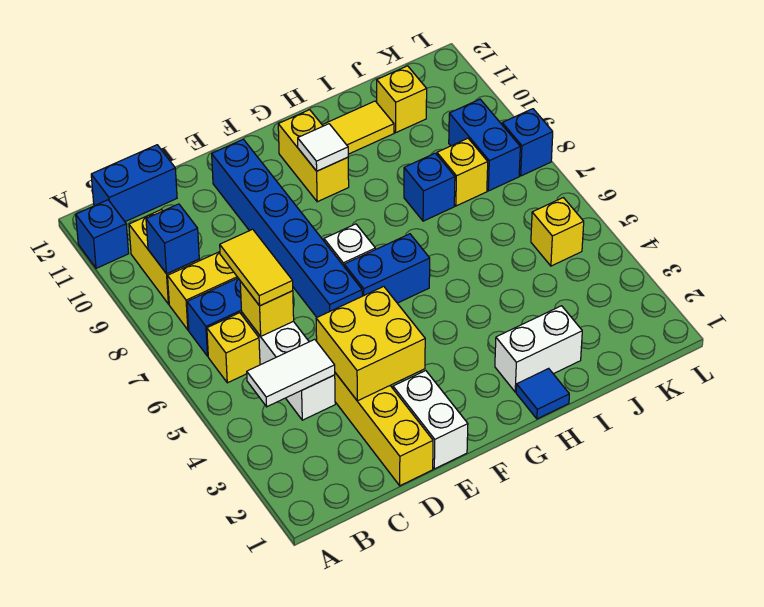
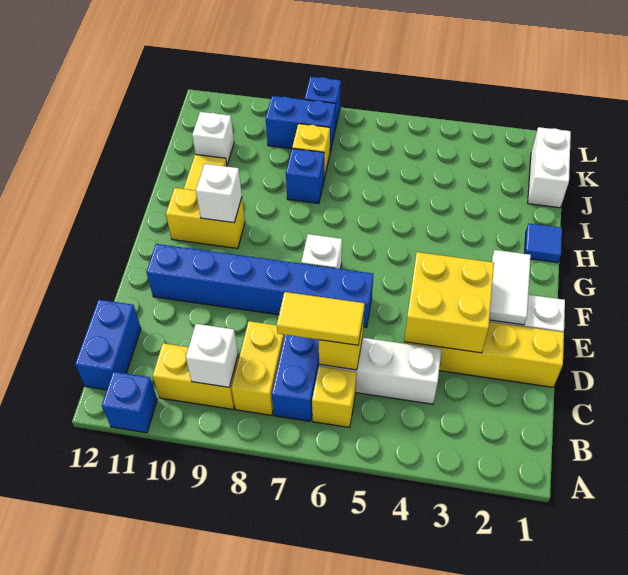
white tile B4:C4 level 2 -> white tile E2:F2 level 2
blue brick B9 level 2 -> white brick B9 level 2
blue brick F6:G6 level 1 -> none
white tile G10 level 2 -> white brick G10 level 2
white brick H2:I2 level 1 -> white brick J1:K1 level 1
yellow brick J11 level 1 -> white brick J11 level 1
yellow brick K5 level 1 -> none

